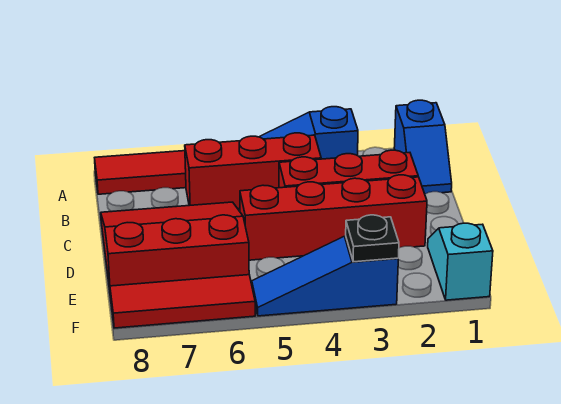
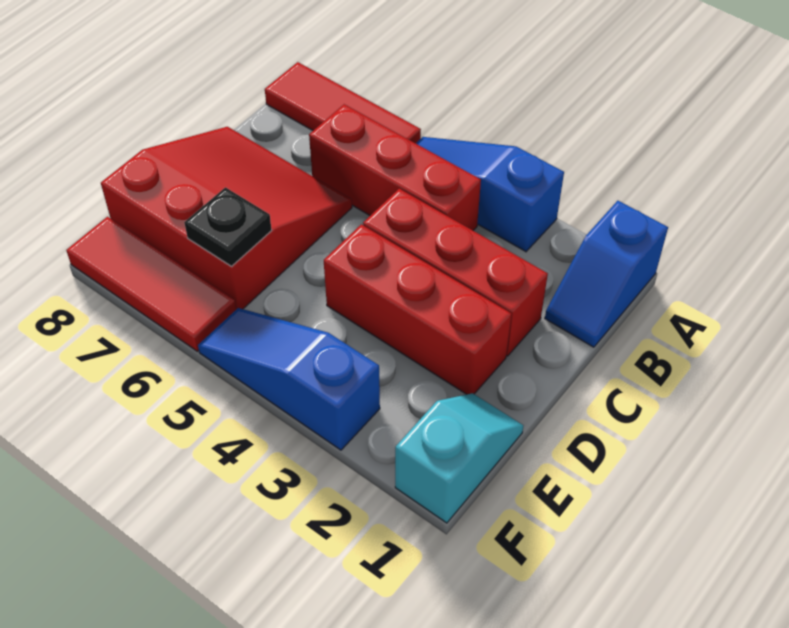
red brick D2:D5 level 1 -> red brick D2:D4 level 1
black plate F3 level 2 -> black plate E6 level 2

